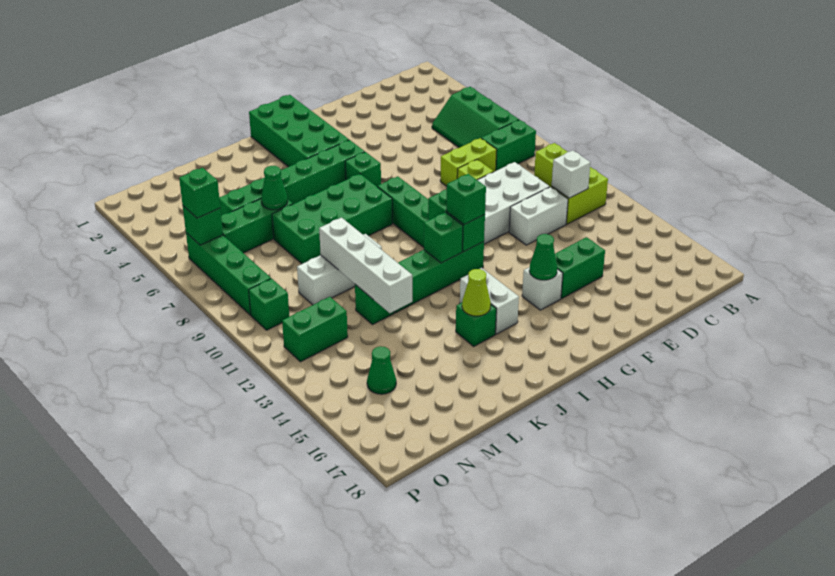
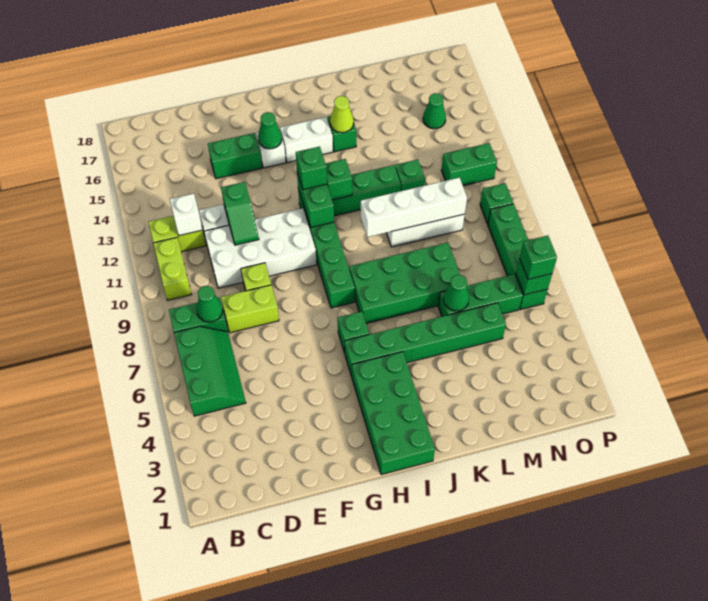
none -> green cone C8 level 2
none -> green slope E11:E12 level 2 top 12
white brick I14:I15 level 1 -> white brick H15:I15 level 1
white brick L10:L13 level 2 -> white brick J10:M10 level 2

